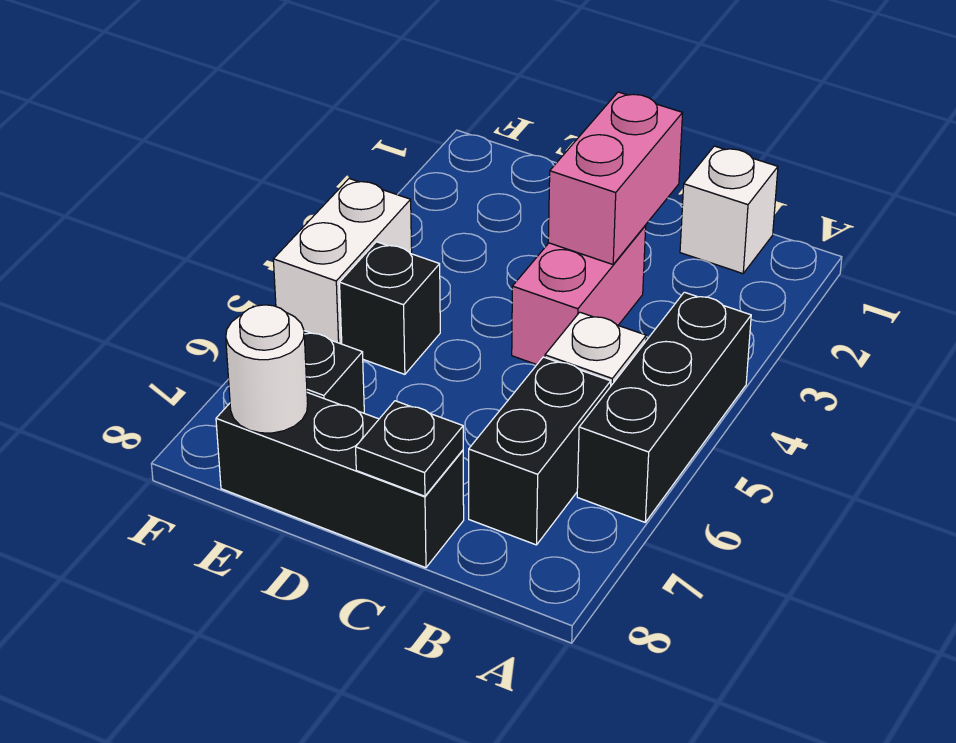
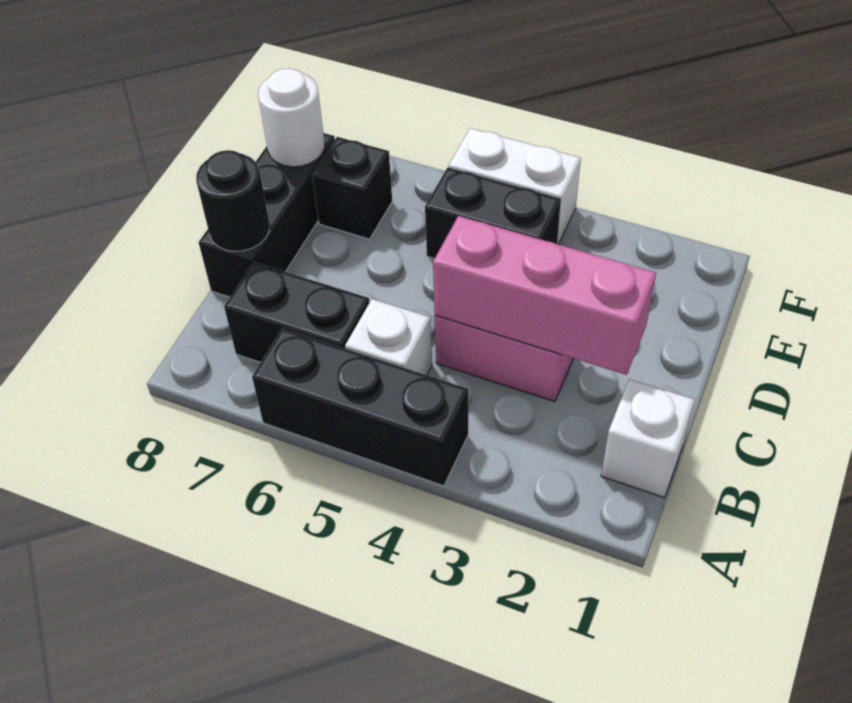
pink brick C2:C3 level 2 -> pink brick C2:C4 level 2
black plate C8 level 2 -> black round brick C8 level 2
black brick E5 level 1 -> black brick E4:E5 level 1

